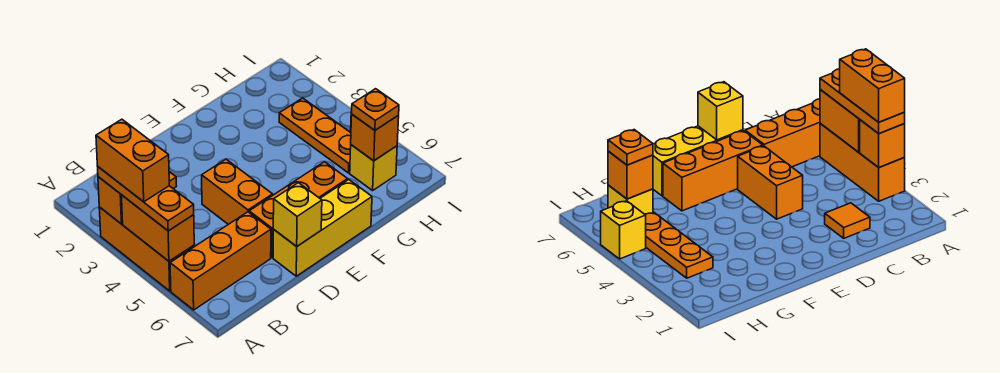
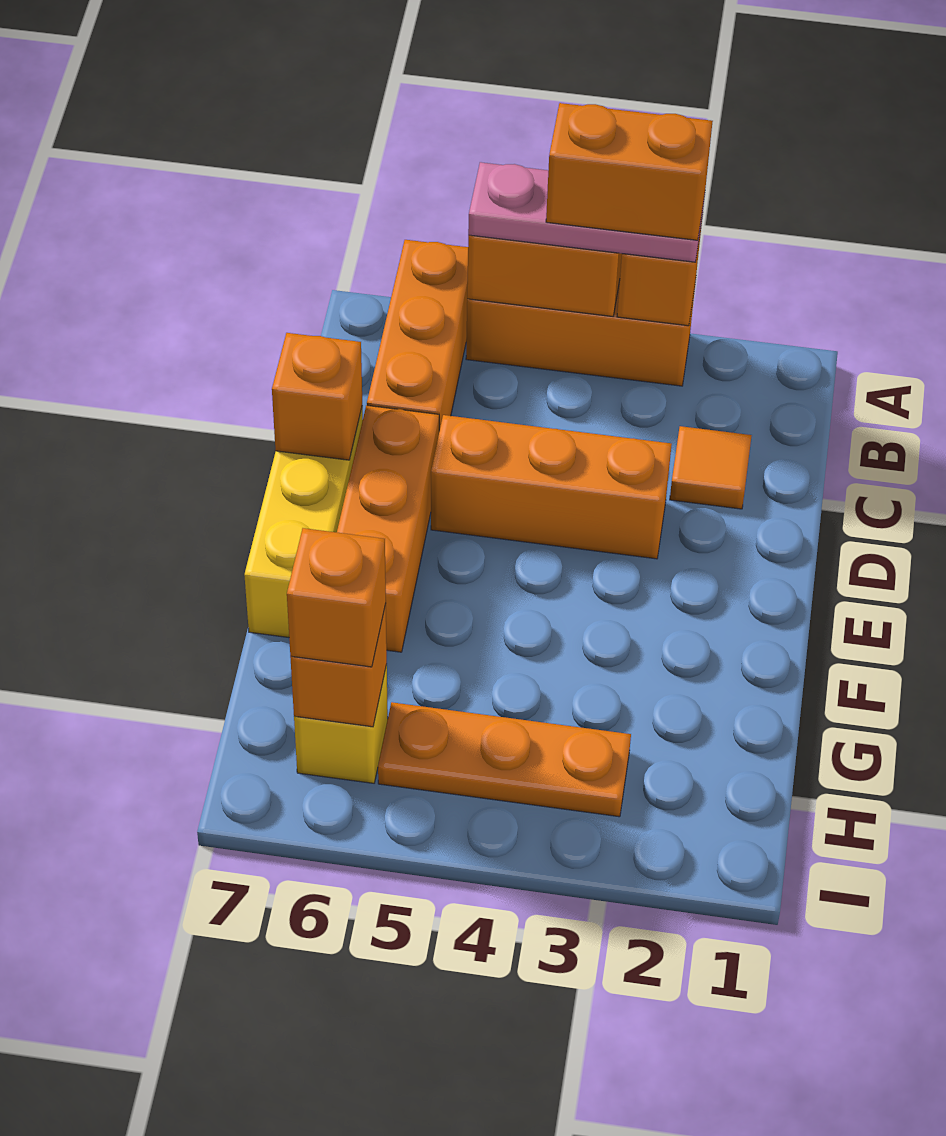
orange plate A3:A5 level 3 -> pink plate A3:A5 level 3
orange brick D4:D5 level 1 -> orange brick D3:D5 level 1
yellow brick D7 level 2 -> orange brick D7 level 2
orange plate H6 level 3 -> orange brick H6 level 3
yellow brick I5 level 1 -> none

